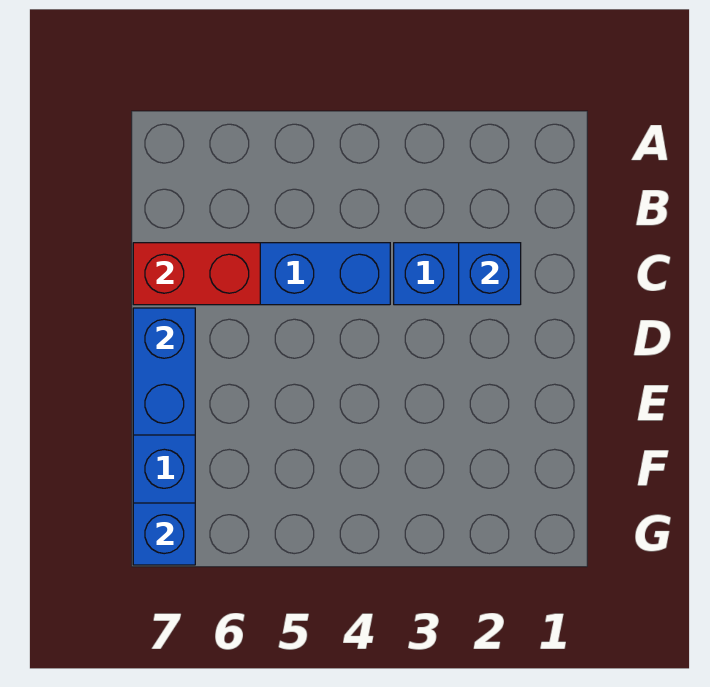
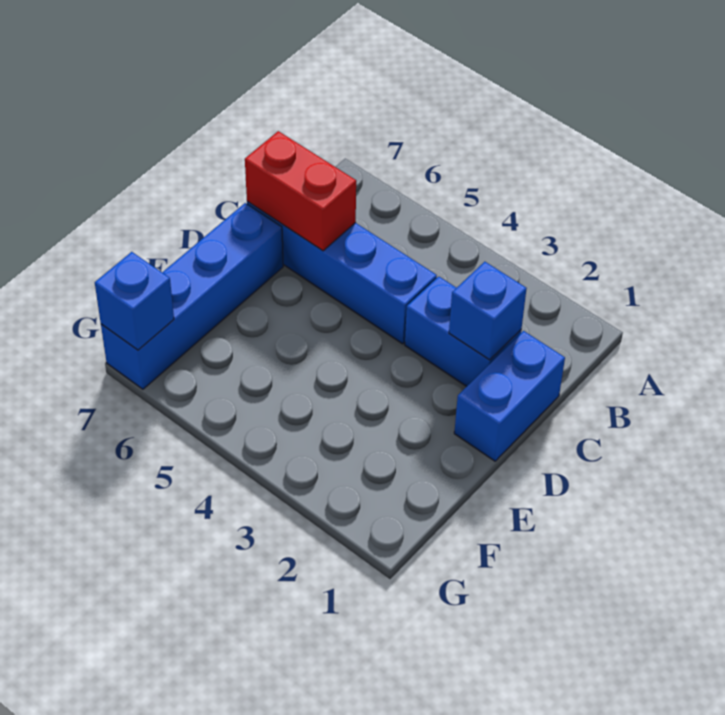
blue brick D7:E7 level 2 -> blue brick C1:D1 level 1

